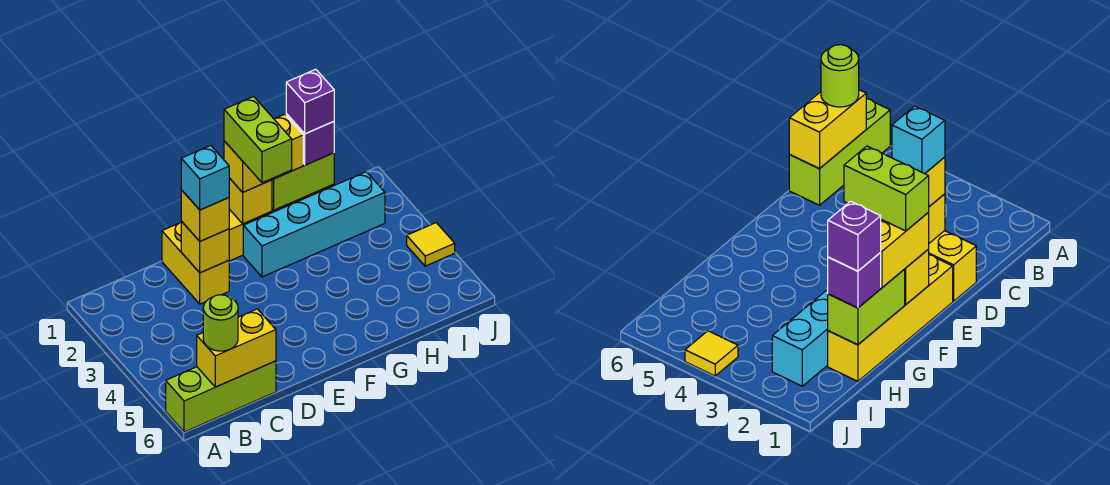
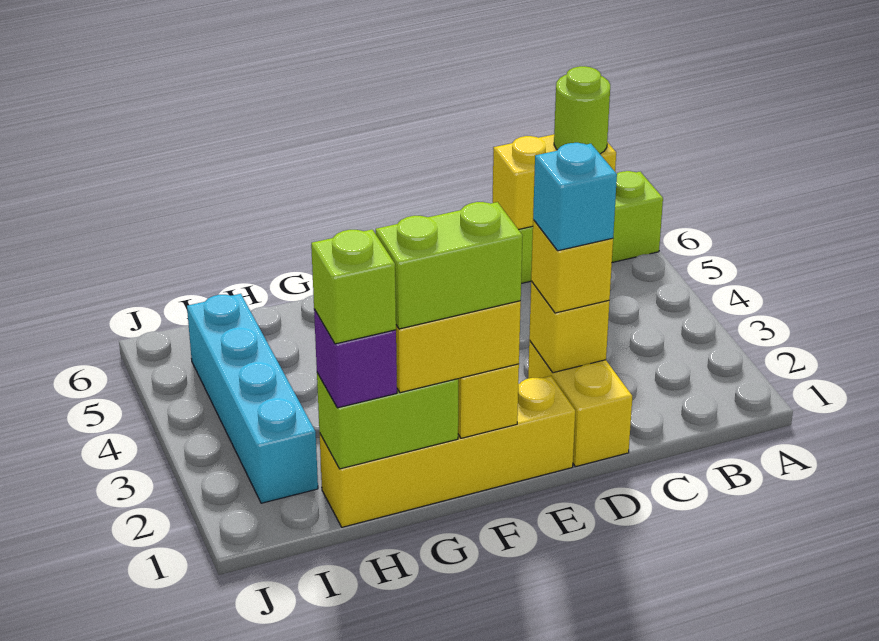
lime brick F1:F2 level 4 -> lime brick F1:G1 level 4
cyan brick F2:I2 level 1 -> cyan brick I2:I5 level 1
purple brick H1 level 4 -> lime brick H1 level 4
yellow tile J4 level 1 -> none

